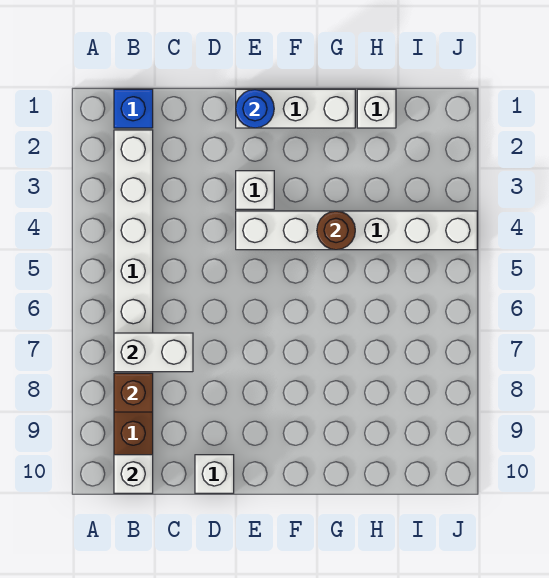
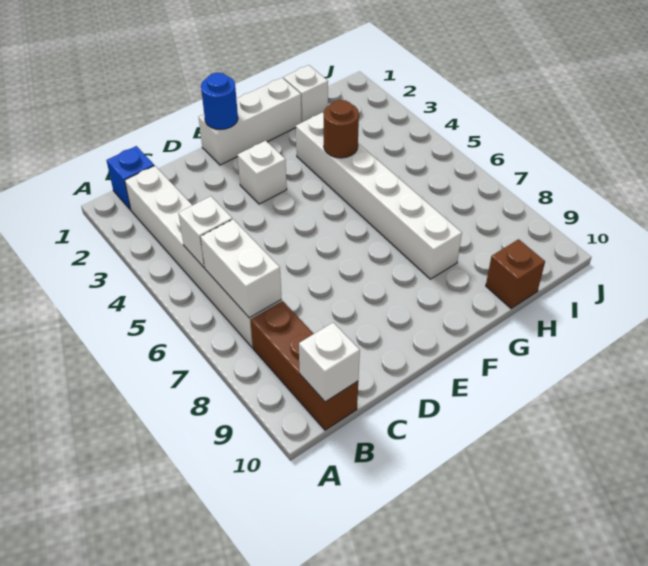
white brick B7:C7 level 2 -> white brick B6:B7 level 2
brown brick B8 level 2 -> brown brick H10 level 1
white brick D10 level 1 -> white brick B5 level 2
white brick E4:J4 level 1 -> white brick G3:G8 level 1

